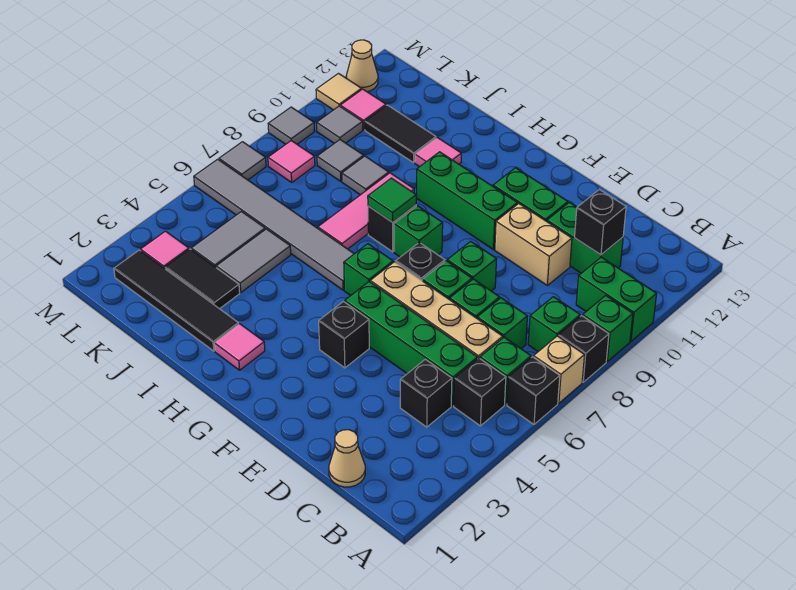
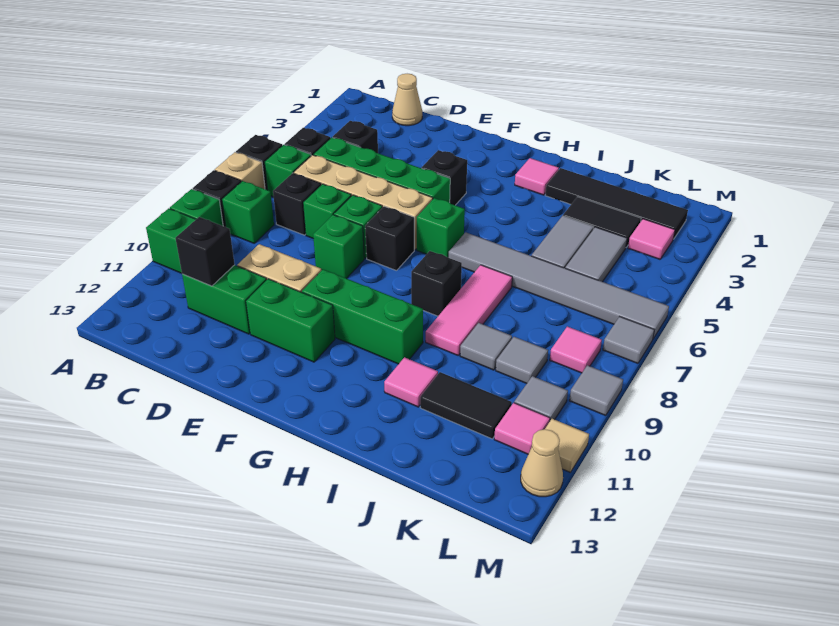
green brick C7 level 1 -> black brick C7 level 1
green brick G8 level 1 -> none
green tile H8 level 2 -> none

